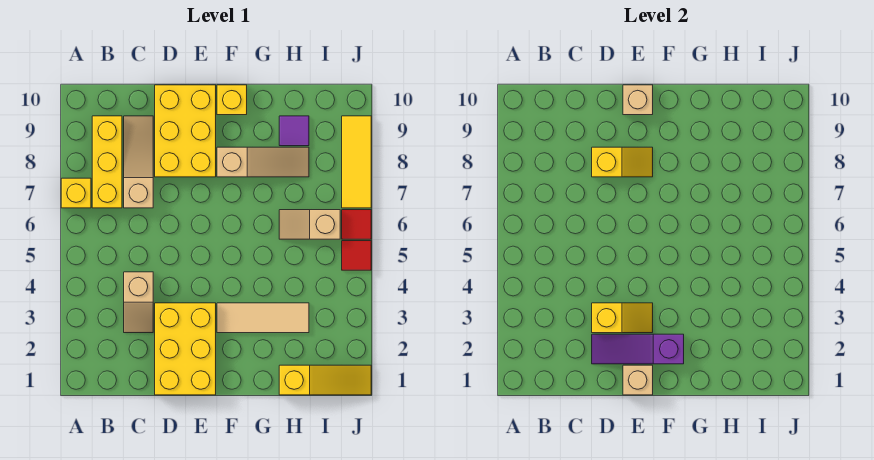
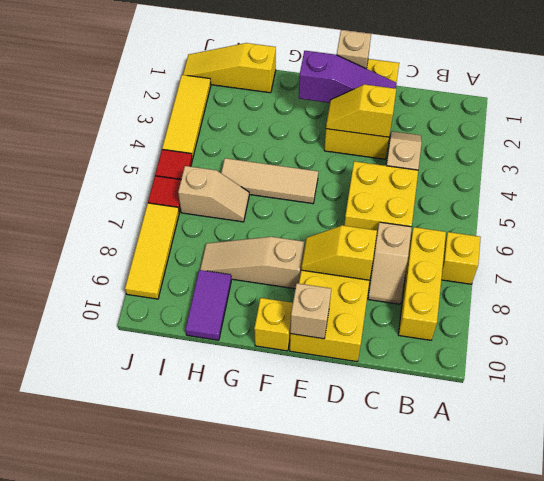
none -> yellow brick C5:D6 level 1
tan slope C7:C9 level 1 top 7 -> tan slope C7:C8 level 1 top 7
tan tile F3:H3 level 1 -> tan tile F5:H5 level 1
purple tile H9 level 1 -> purple tile H9:H10 level 1
none -> yellow tile J2:J4 level 1

